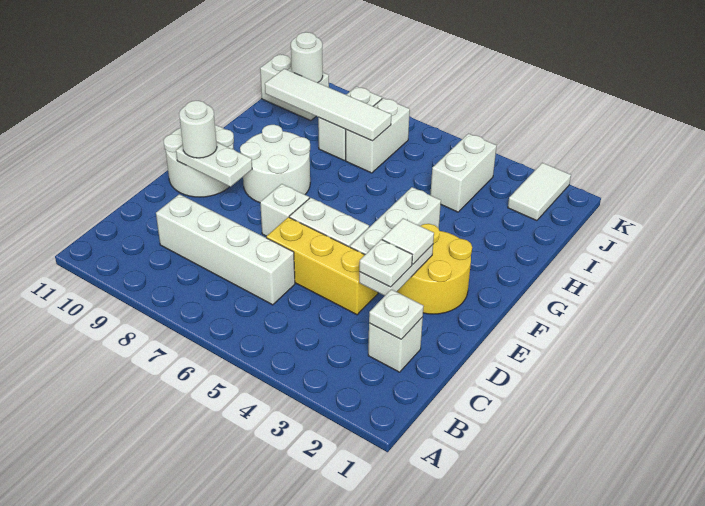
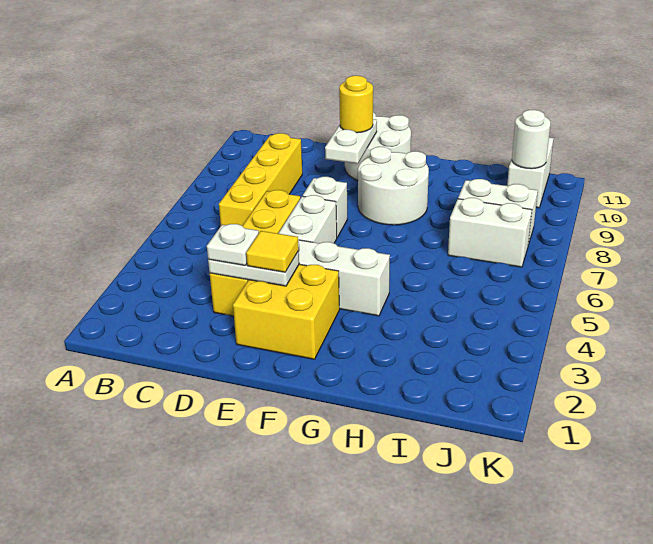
white brick C2 level 1 -> none
white plate C2 level 2 -> none
white brick C6:C9 level 1 -> yellow brick C6:C9 level 1
yellow brick D4:D6 level 1 -> yellow brick D3:D6 level 1
yellow round brick E2:F3 level 1 -> yellow brick E2:F3 level 1
white tile E3 level 3 -> yellow tile E3 level 3
white round brick E10 level 3 -> yellow round brick E10 level 3
white brick I4:J4 level 1 -> none
white tile I7:I10 level 2 -> none
white tile J2:K2 level 1 -> none

